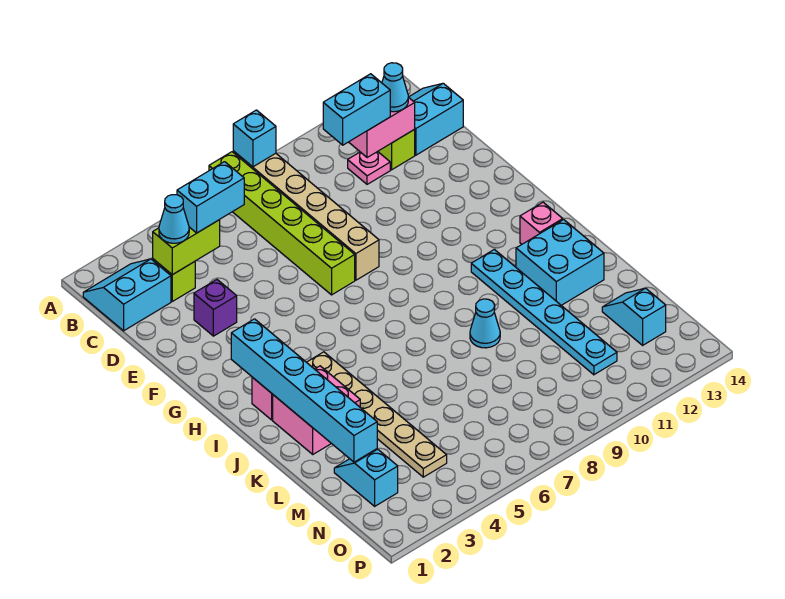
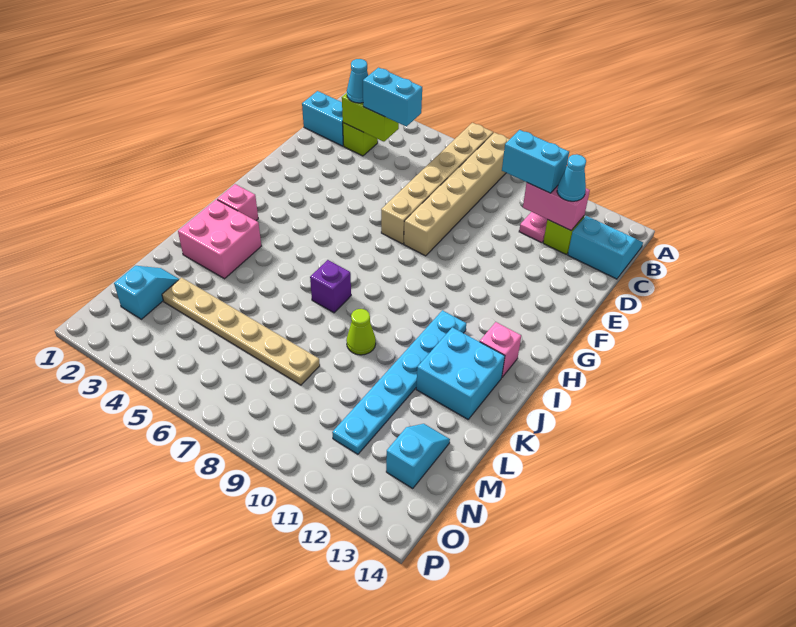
lime brick A7:F7 level 1 -> tan brick A7:F7 level 1
cyan brick A8 level 2 -> none
purple brick E3 level 1 -> purple brick J7 level 1
cyan brick H2:M2 level 2 -> none
tan plate I4:N4 level 1 -> tan plate M3:M8 level 1
cyan cone K9 level 1 -> lime cone K9 level 1

